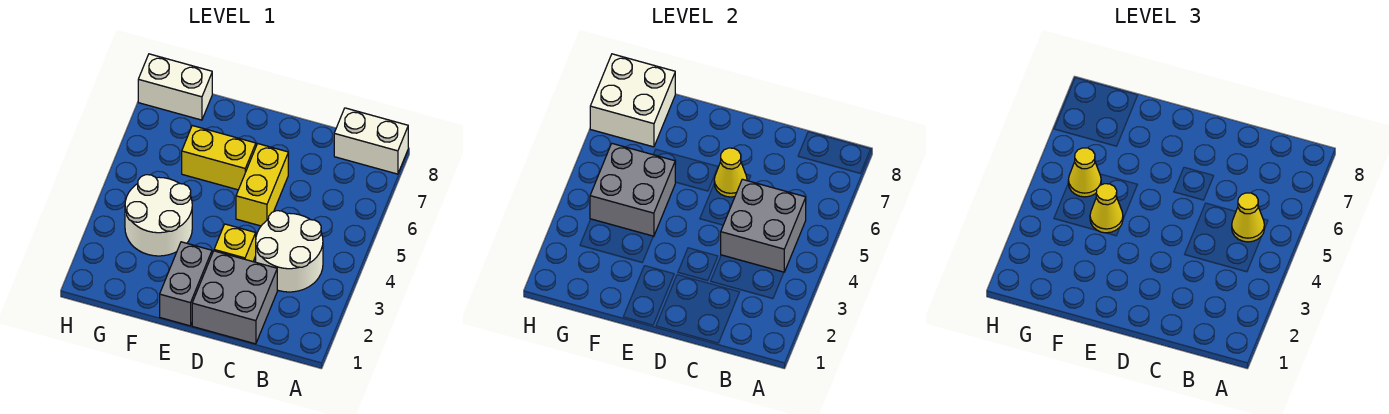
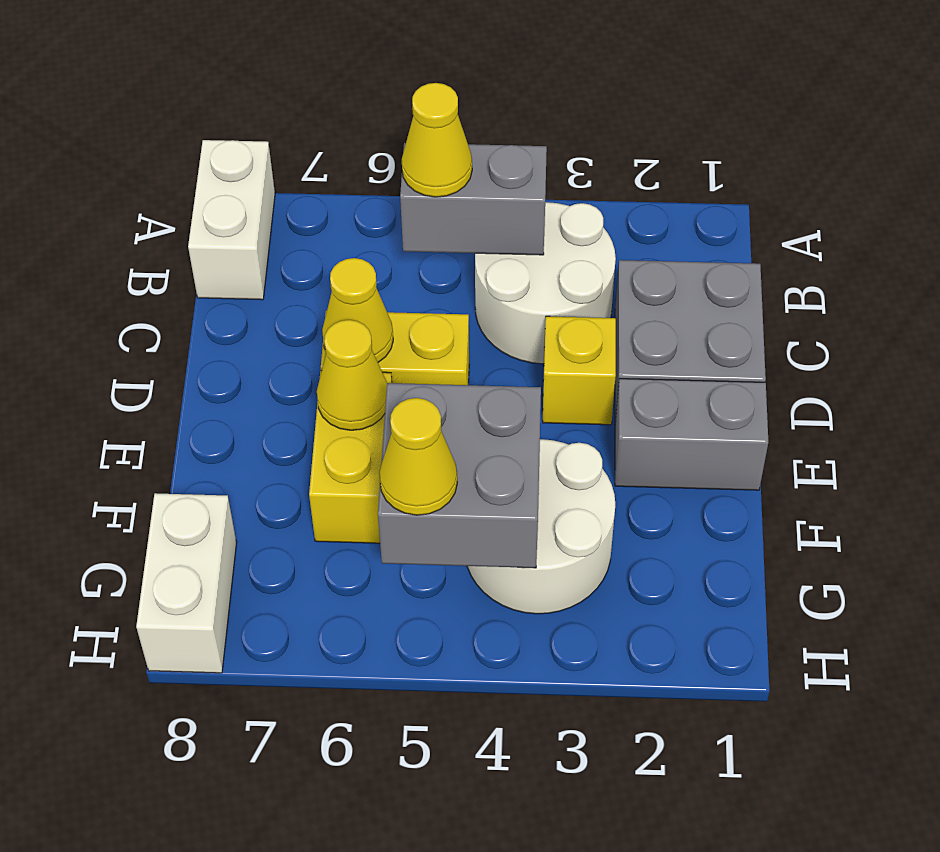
grey brick B4:C5 level 2 -> grey brick B4:B5 level 2
yellow cone F4 level 3 -> yellow cone E6 level 2
white brick G7:H8 level 2 -> none

